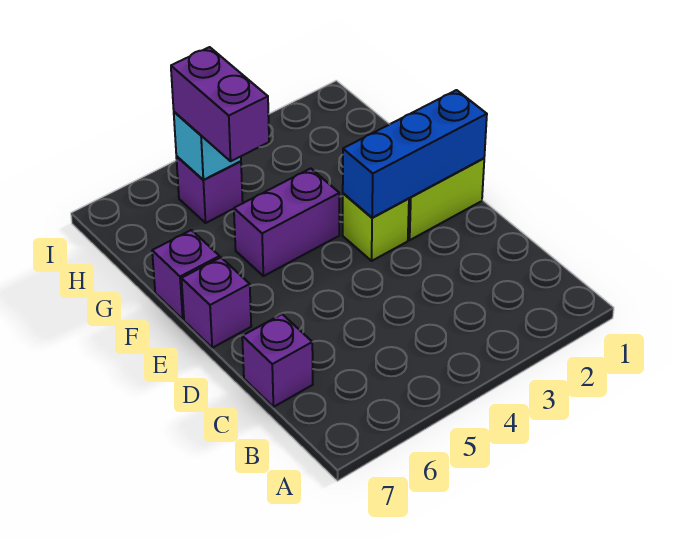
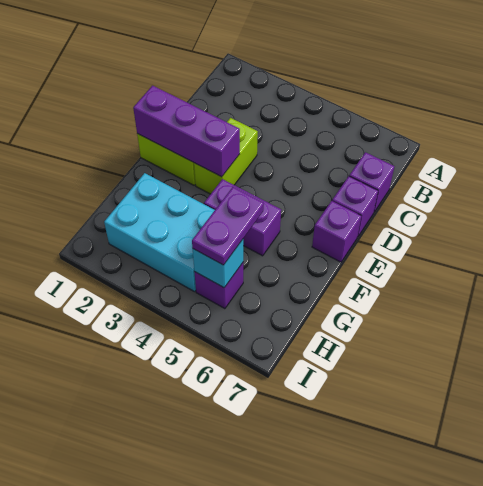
blue brick E1:E3 level 2 -> purple brick E1:E3 level 2
lime brick E3 level 1 -> lime brick D3:E3 level 1
purple brick F7 level 1 -> purple brick D7 level 1
none -> cyan brick G2:H4 level 1
purple brick G5:H5 level 3 -> purple plate G5:H5 level 3

